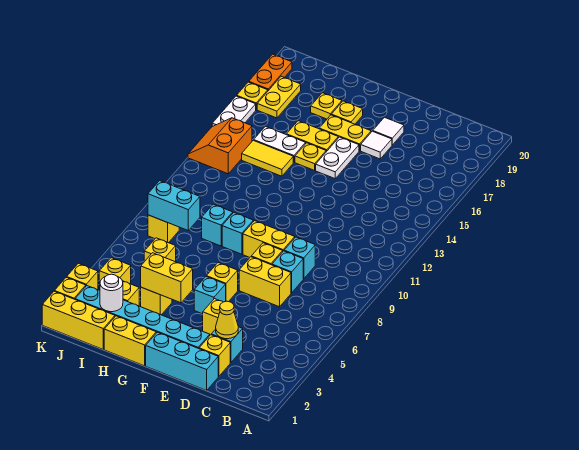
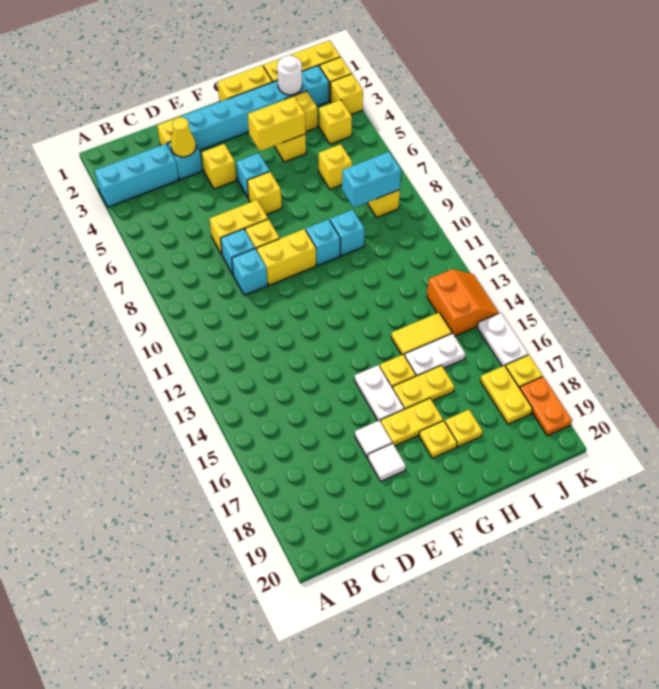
cyan brick D1:F1 level 1 -> cyan brick A3:C3 level 1

